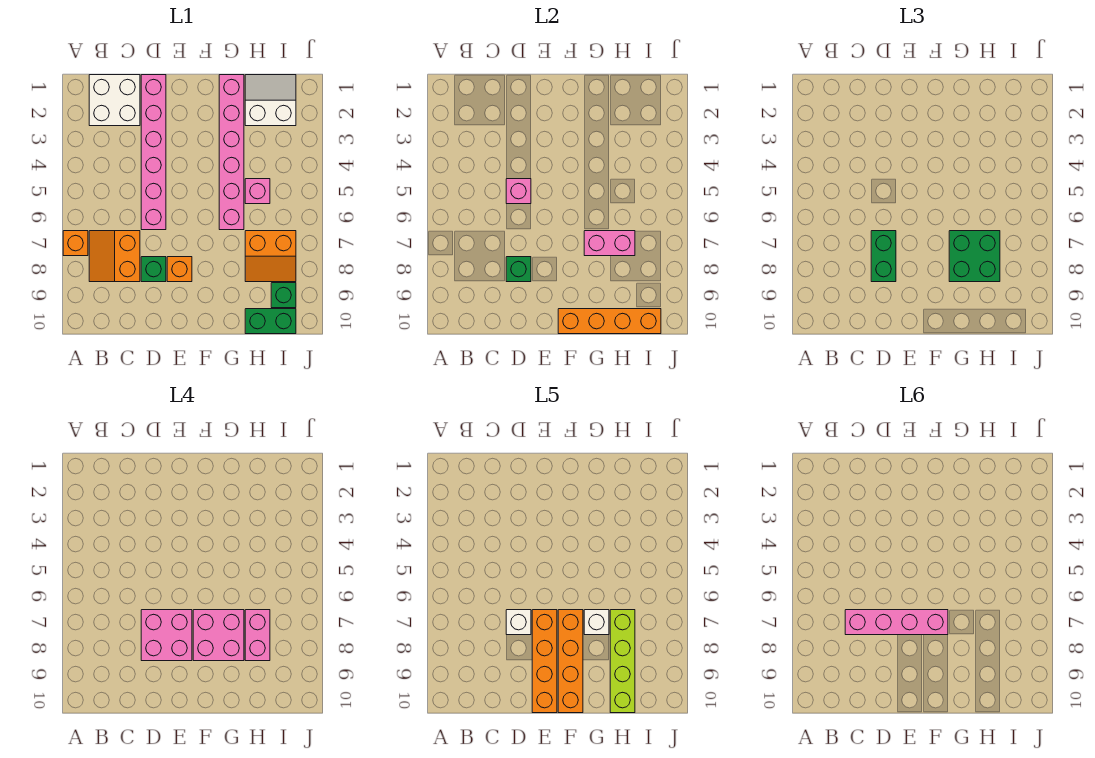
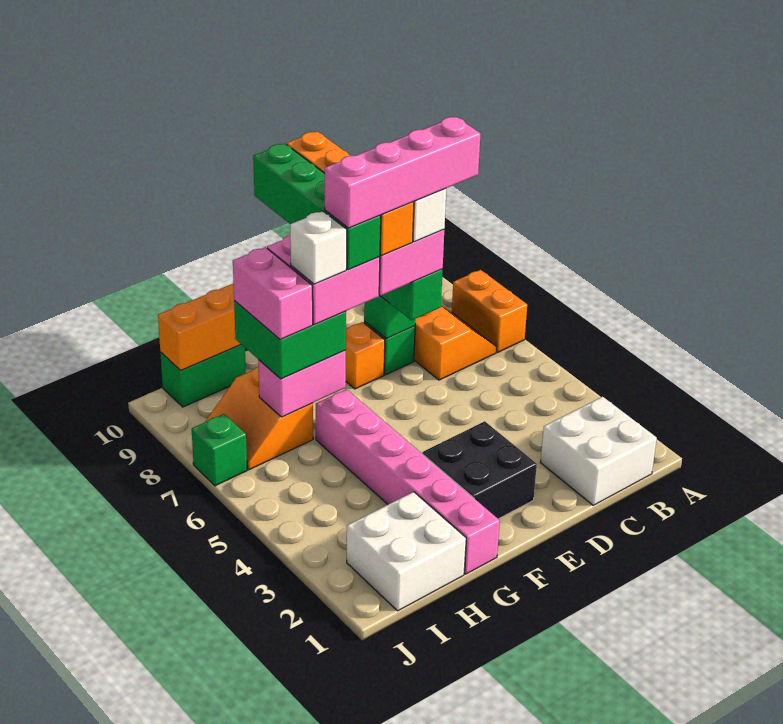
orange brick A7 level 1 -> orange brick A7:A8 level 1
pink brick D1:D6 level 1 -> none
pink brick D5 level 2 -> none
none -> black brick E2:F3 level 1
orange brick F7:F10 level 5 -> green brick F7:F10 level 5
white slope H1:I2 level 1 top 2 -> white brick H1:I2 level 1
pink brick H5 level 1 -> none
orange slope H7:I8 level 1 top 7 -> orange slope H7:I8 level 1 top H
lime brick H7:H10 level 5 -> none
green brick I9 level 1 -> green brick J7 level 1

